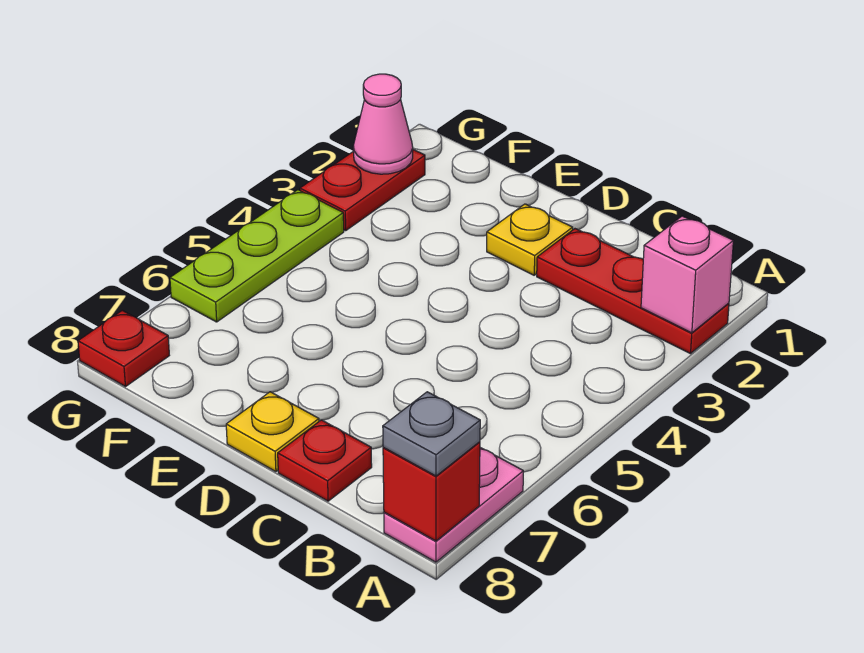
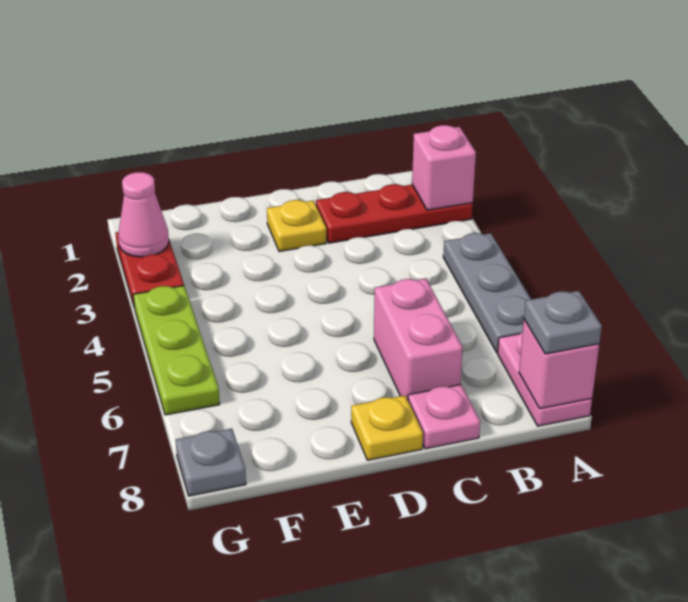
none -> grey plate A4:A6 level 1
red brick A8 level 2 -> pink brick A8 level 2
none -> pink brick C6:C7 level 1
red plate C8 level 1 -> pink plate C8 level 1
red plate G8 level 1 -> grey plate G8 level 1

